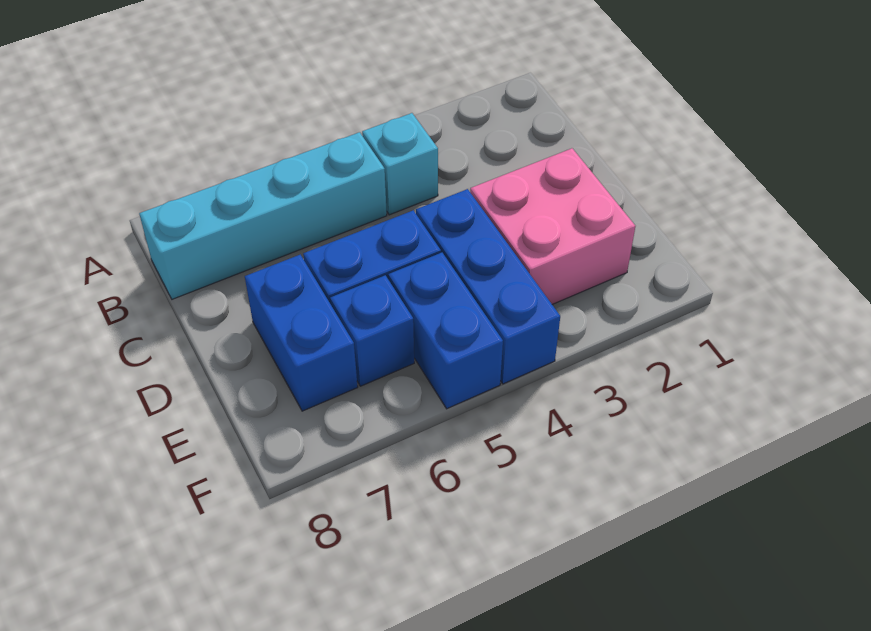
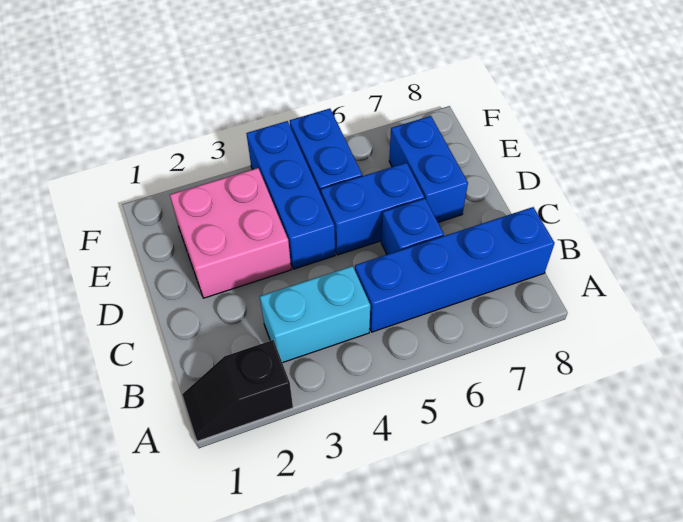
none -> black slope A1:A2 level 1 top 2
cyan brick B4 level 1 -> cyan brick B3:B4 level 1
cyan brick B5:B8 level 1 -> blue brick B5:B8 level 1
blue brick E6 level 1 -> blue brick C6 level 1

